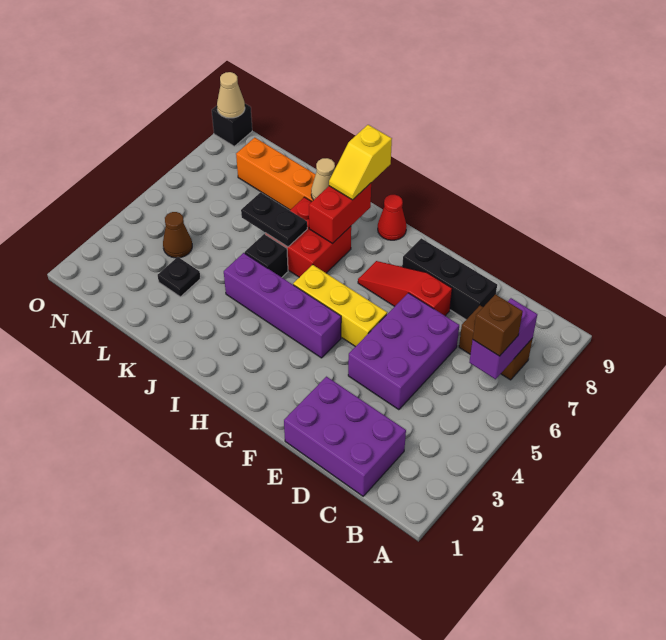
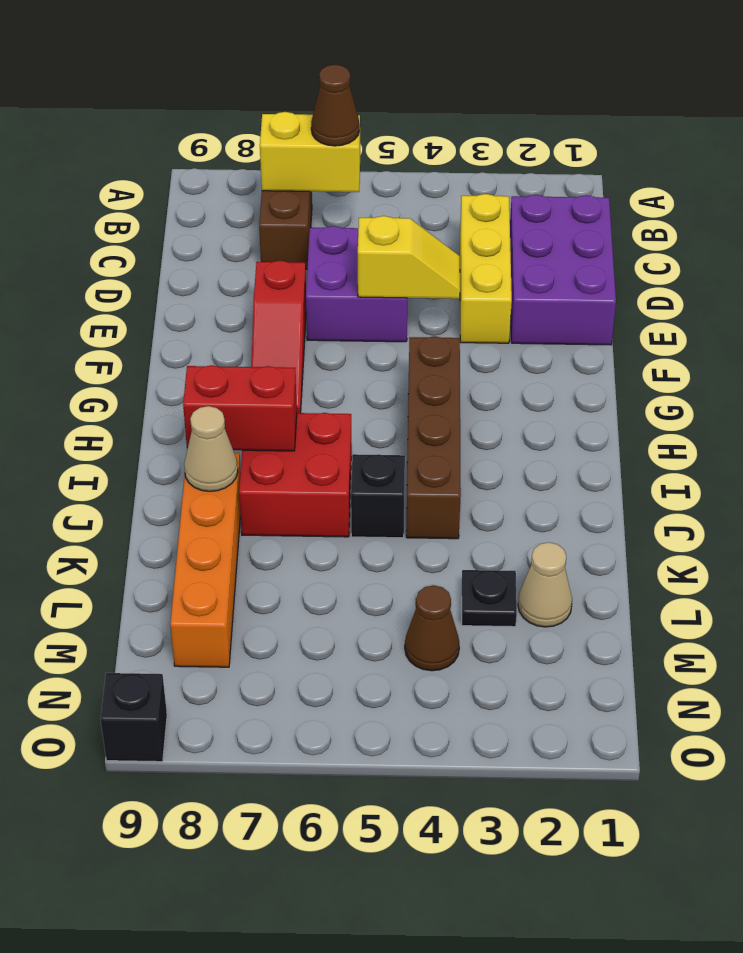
purple brick B6:B7 level 2 -> yellow brick B6:B7 level 2
brown brick B6 level 3 -> brown cone B6 level 3
purple brick D4:E6 level 1 -> purple brick D5:E6 level 1
black brick D8:F8 level 1 -> none
yellow brick F5:H5 level 1 -> yellow brick C3:E3 level 1
purple brick G4:J4 level 1 -> brown brick G4:J4 level 1
red cone H9 level 1 -> none
yellow slope I8:I9 level 3 top 9 -> yellow slope E4:E5 level 2 top 5
black plate J6:K6 level 2 -> none
tan cone O9 level 2 -> tan cone L2 level 1

